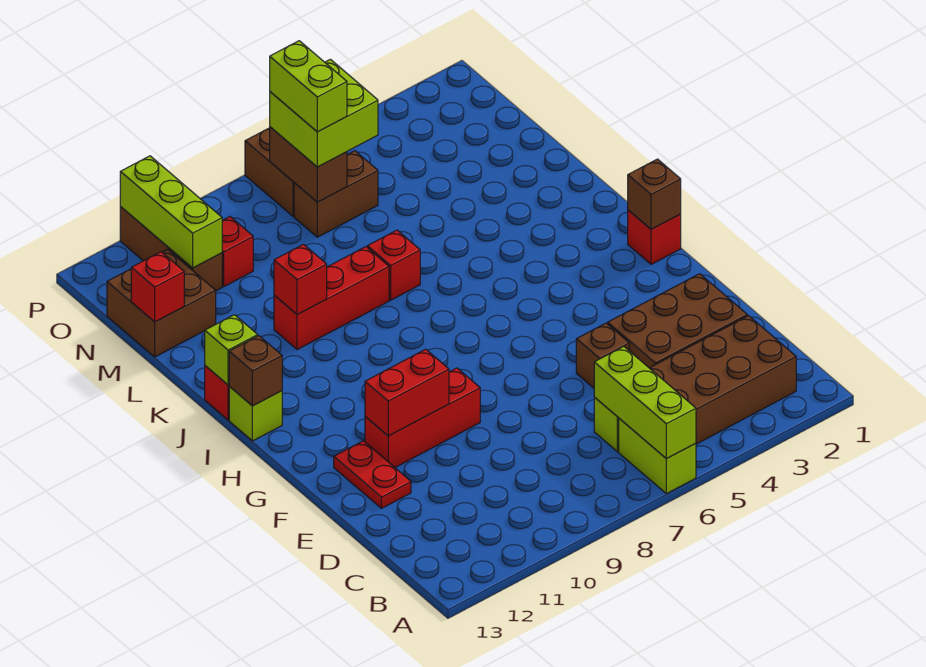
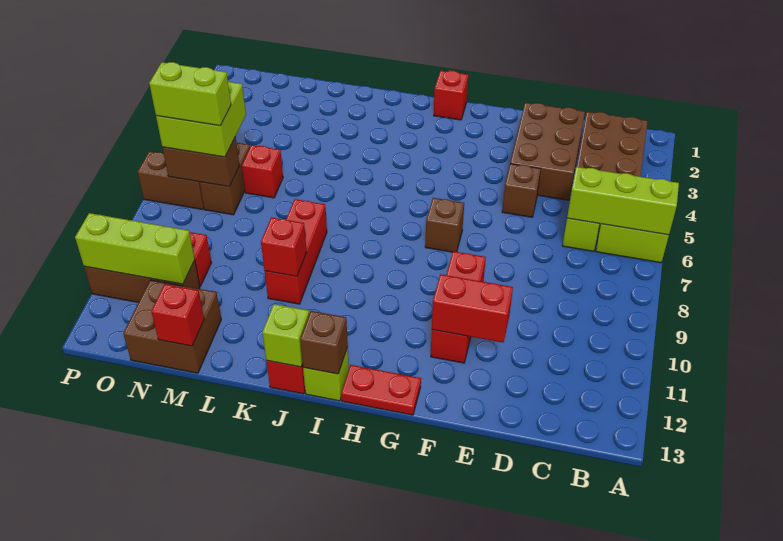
red plate E12:F12 level 1 -> red plate G13:H13 level 1
red brick F10:F11 level 2 -> red brick E11:F11 level 2
brown brick H1 level 2 -> brown brick G7 level 1
red brick K7 level 1 -> red brick M6 level 1

